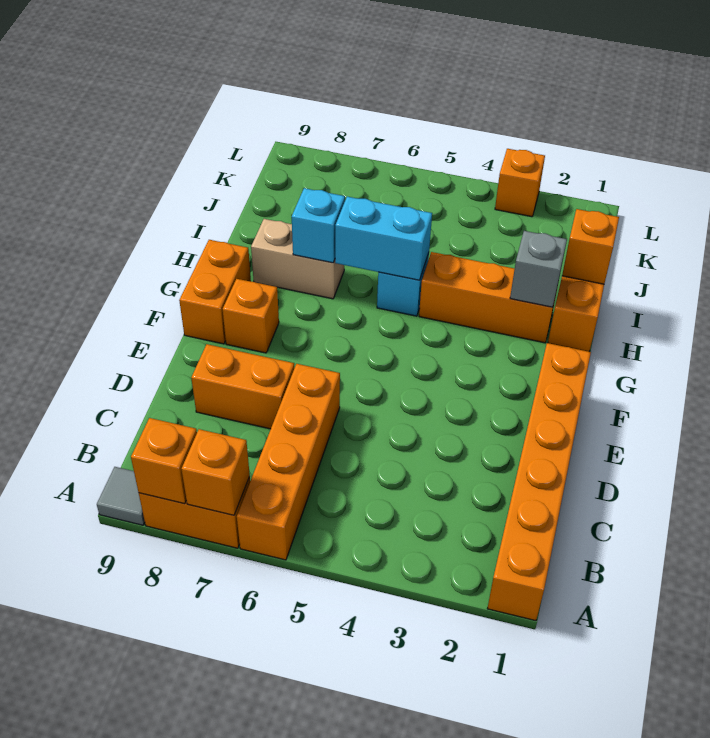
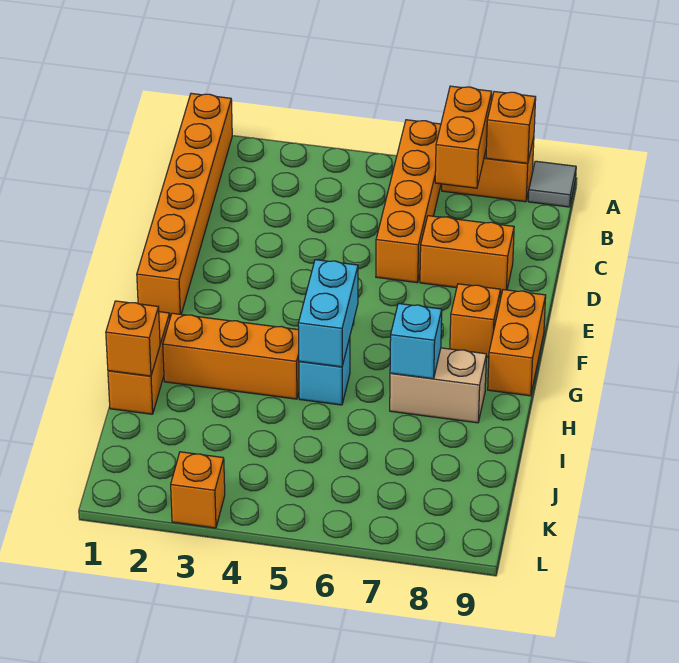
orange brick A7 level 2 -> orange brick A7:B7 level 2
grey brick H2 level 2 -> none
cyan brick H5:H6 level 2 -> cyan brick G5:H5 level 2

